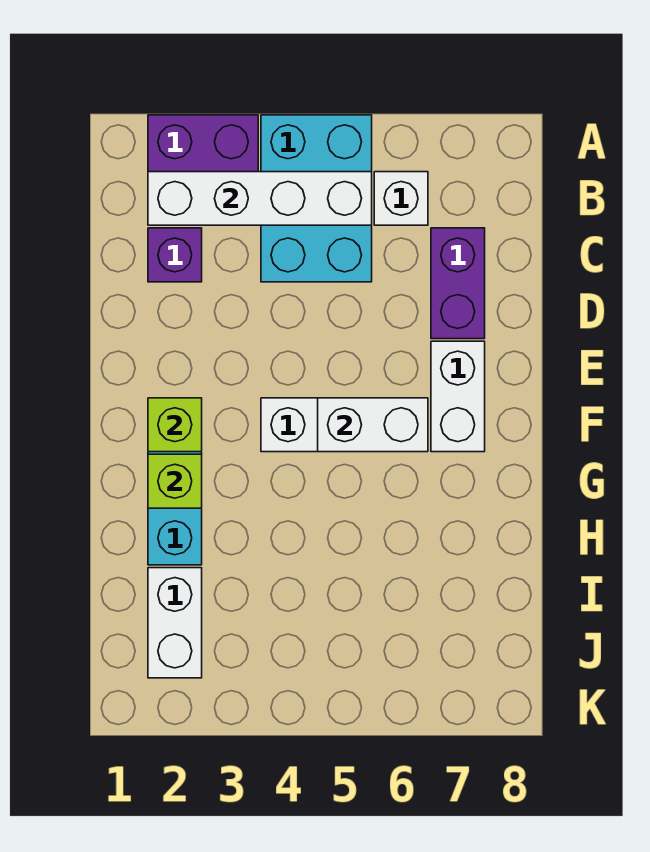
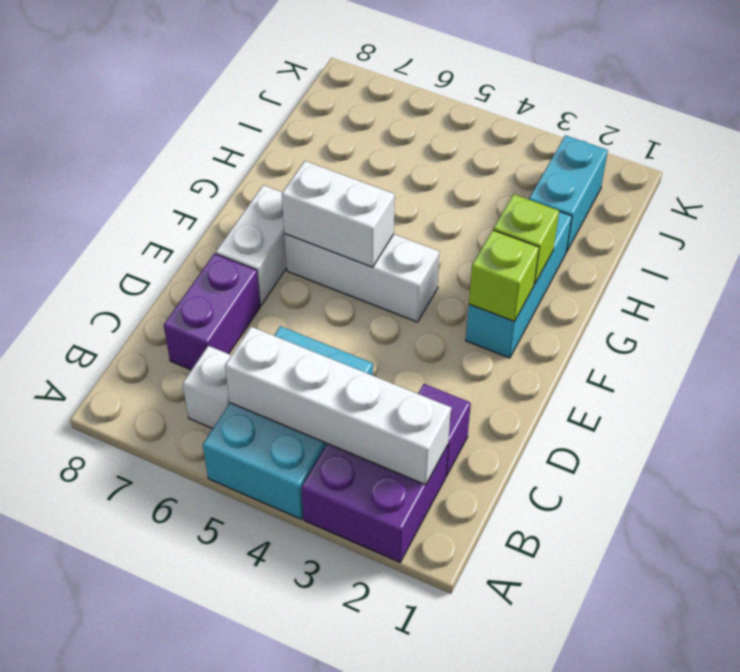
white brick I2:J2 level 1 -> cyan brick I2:J2 level 1

